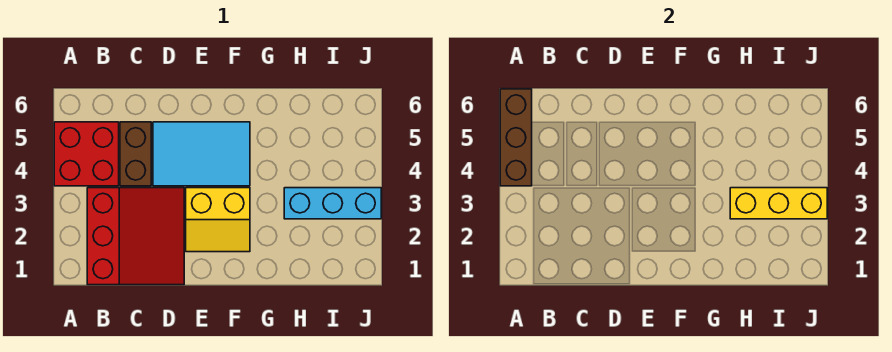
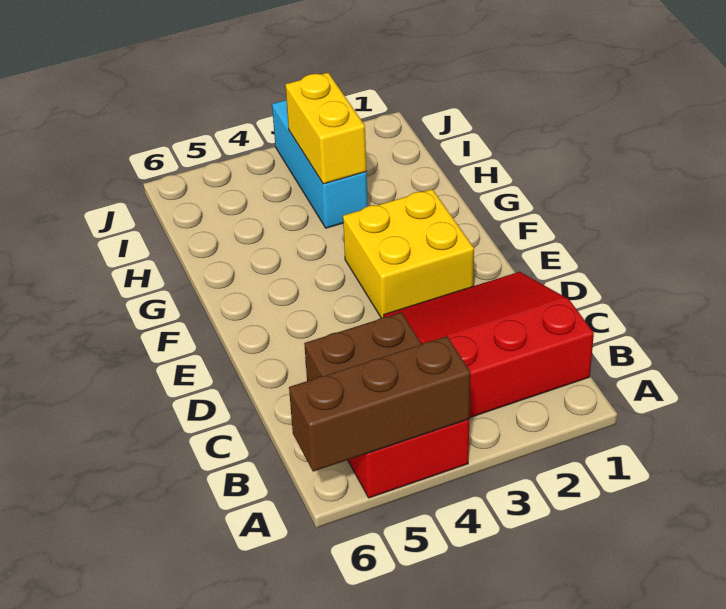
cyan tile D4:F5 level 1 -> none
yellow slope E2:F3 level 1 top 3 -> yellow brick E2:F3 level 1
yellow brick H3:J3 level 2 -> yellow brick H3:I3 level 2

